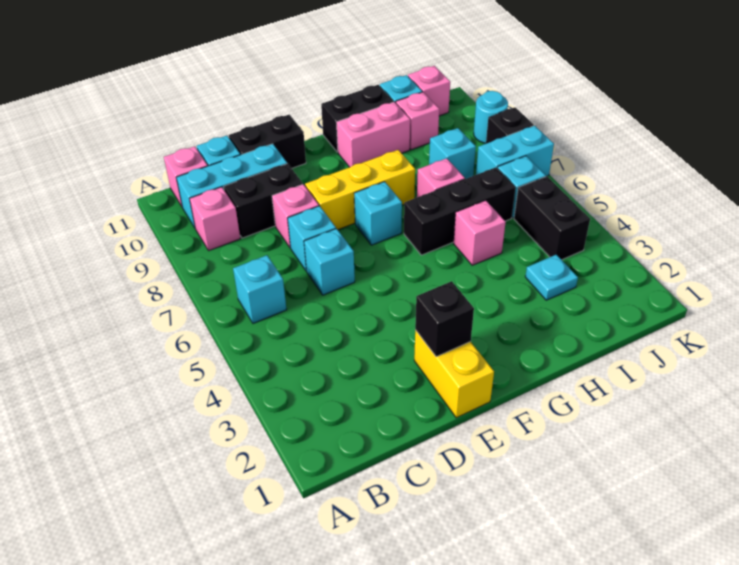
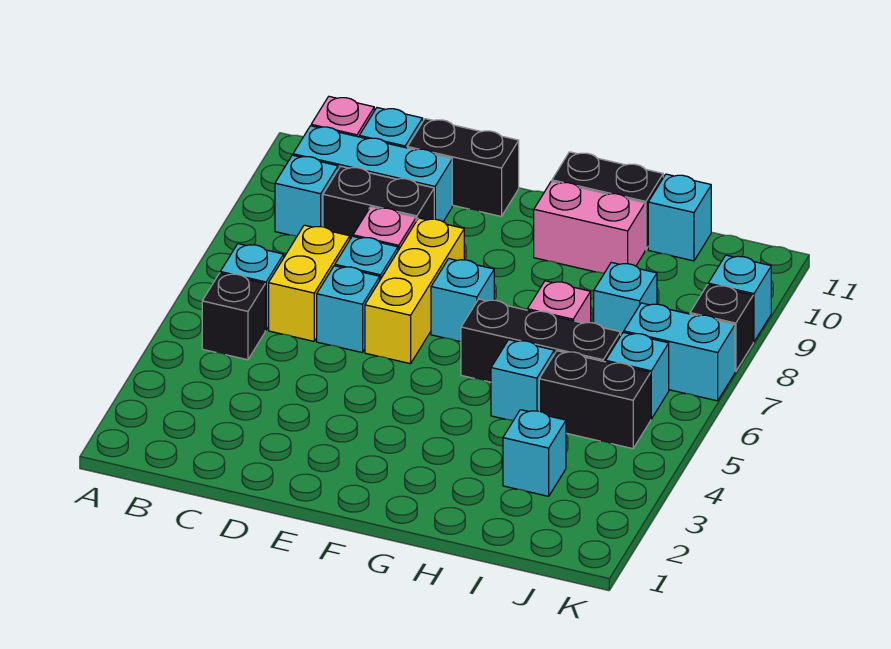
pink brick B9 level 1 -> cyan brick B9 level 1
yellow brick E1:E2 level 1 -> yellow brick C6:C7 level 1
black brick E2 level 2 -> black brick B5 level 1
yellow brick E8:G8 level 1 -> yellow brick E6:E8 level 1
pink brick H5 level 1 -> cyan brick H5 level 1
cyan plate I3 level 1 -> cyan brick I3 level 1
pink brick I10 level 1 -> none
black brick J4:J5 level 1 -> black brick I5:J5 level 1
pink brick J11 level 1 -> none
cyan round brick K9 level 1 -> cyan brick K9 level 1

